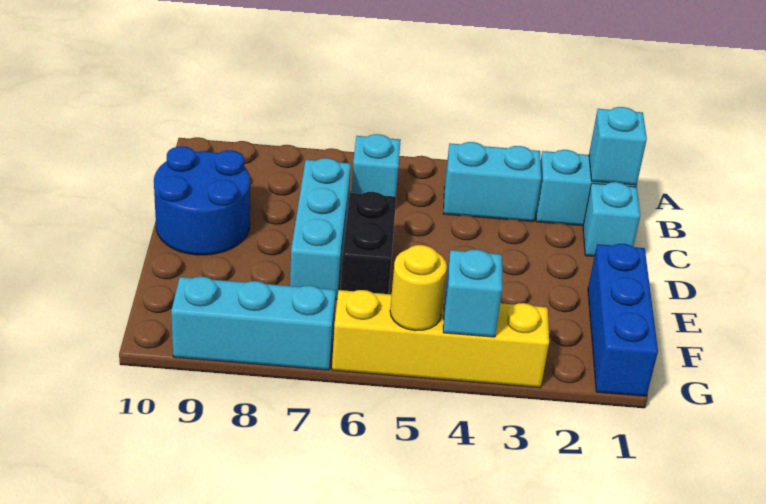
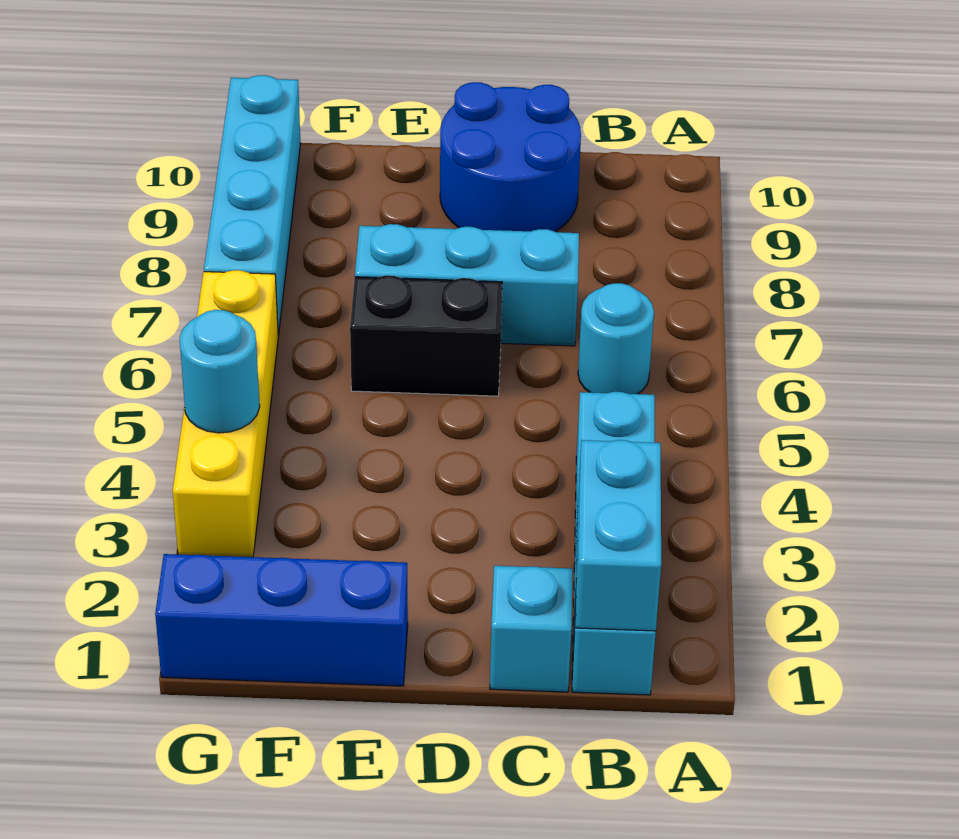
cyan brick B1 level 2 -> cyan brick B1:B2 level 2
cyan brick B6 level 1 -> cyan round brick B6 level 1
cyan brick G4 level 2 -> cyan round brick G4 level 2
yellow round brick G5 level 2 -> none
cyan brick G7:G9 level 1 -> cyan brick G7:G10 level 1

